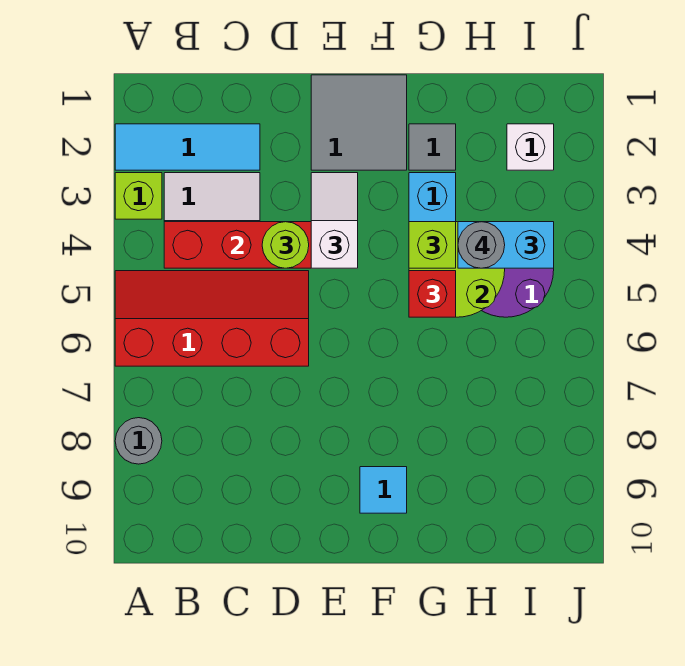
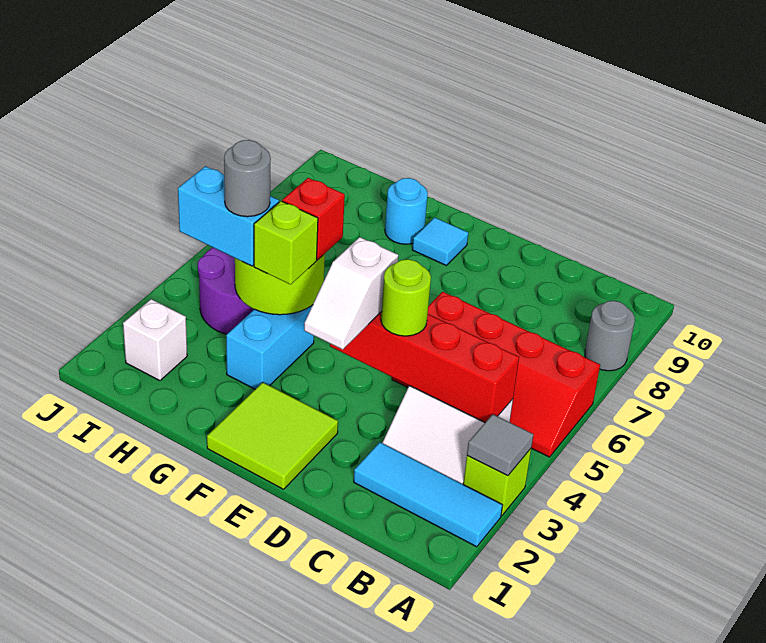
grey tile E1:F2 level 1 -> lime tile E1:F2 level 1
grey tile G2 level 1 -> grey tile A3 level 2
none -> cyan round brick G9 level 1

